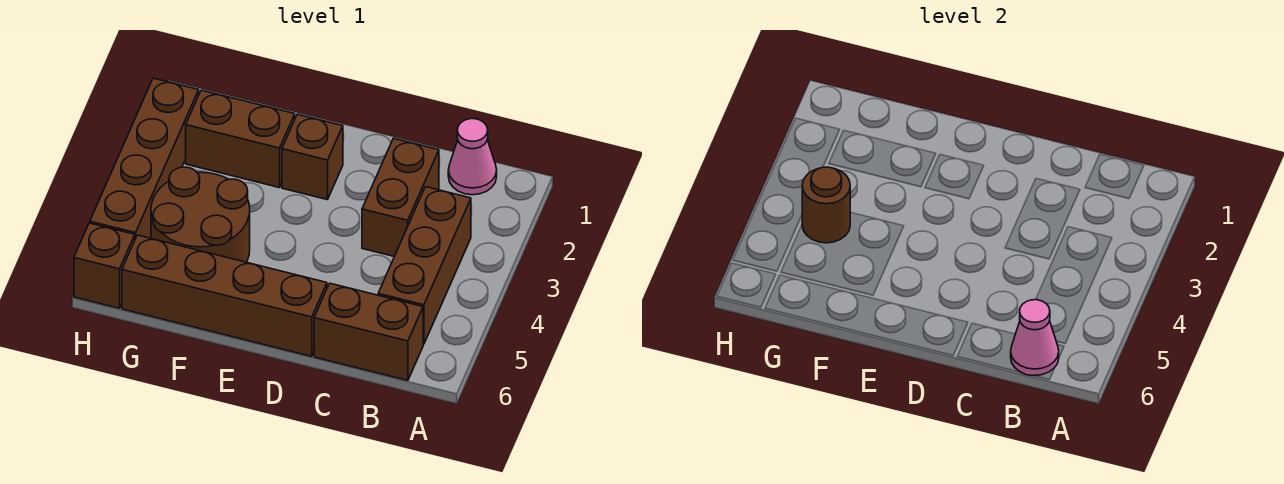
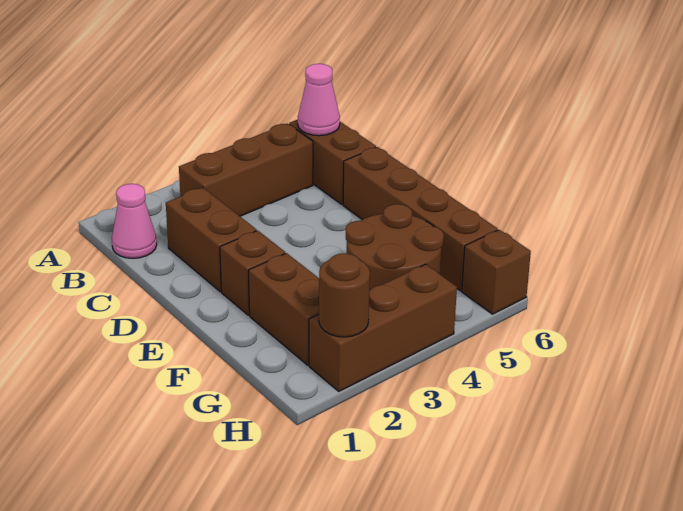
brown brick C2:C3 level 1 -> brown brick C2:D2 level 1
brown round brick G4 level 2 -> brown round brick H2 level 2
brown brick H2:H5 level 1 -> brown brick H2:H4 level 1

